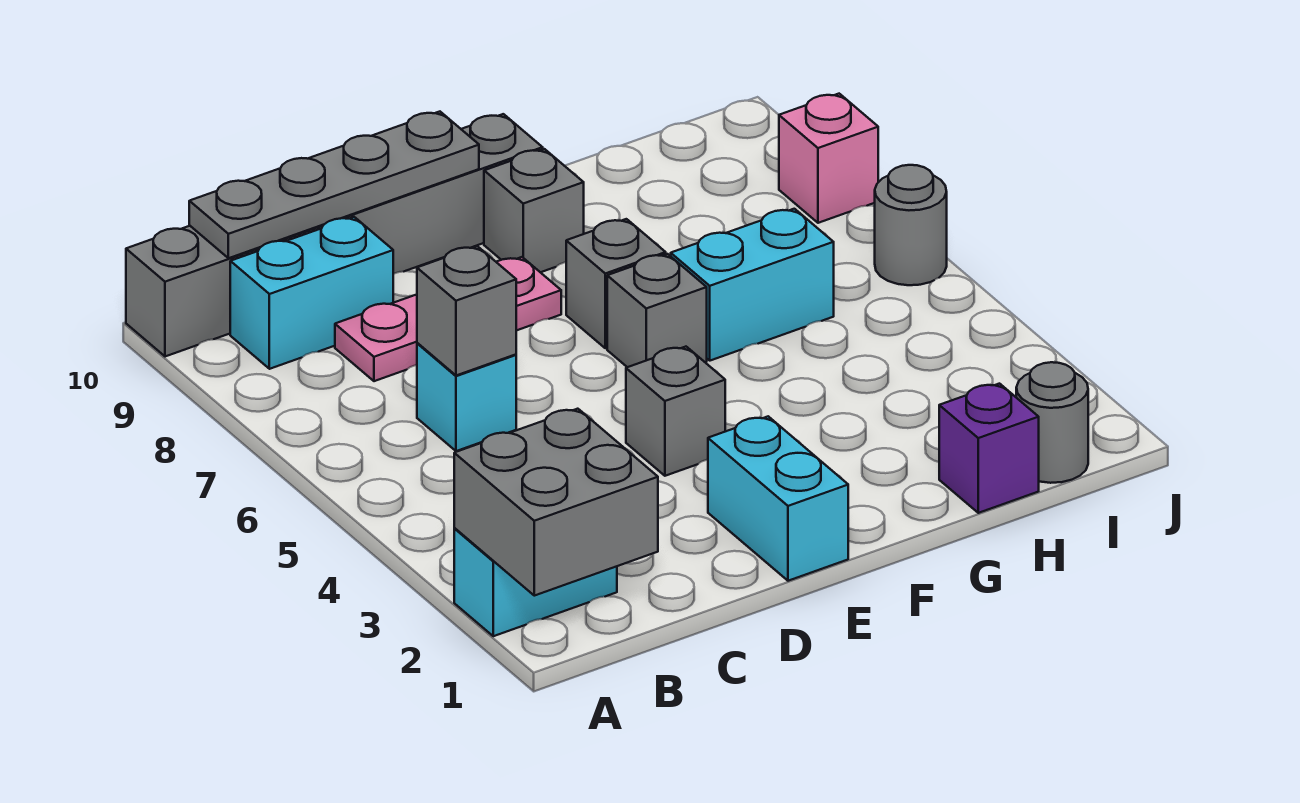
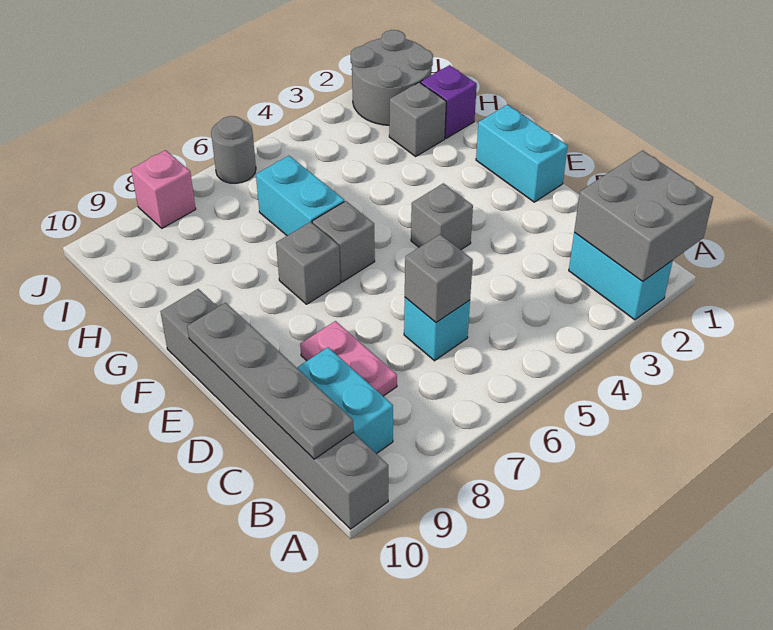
pink plate C8:E8 level 1 -> pink plate C8:D8 level 1
cyan brick E1:E2 level 1 -> cyan brick E1:F1 level 1
grey brick F9 level 1 -> grey brick H2 level 1
grey round brick I1 level 1 -> grey round brick I1:J2 level 1

